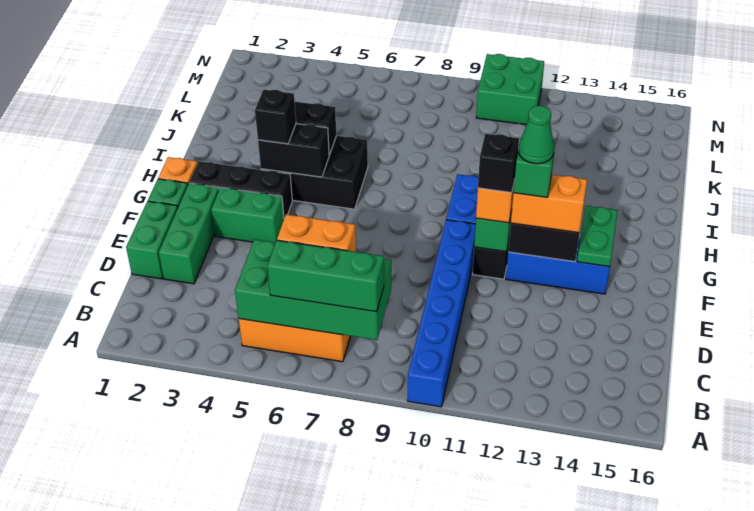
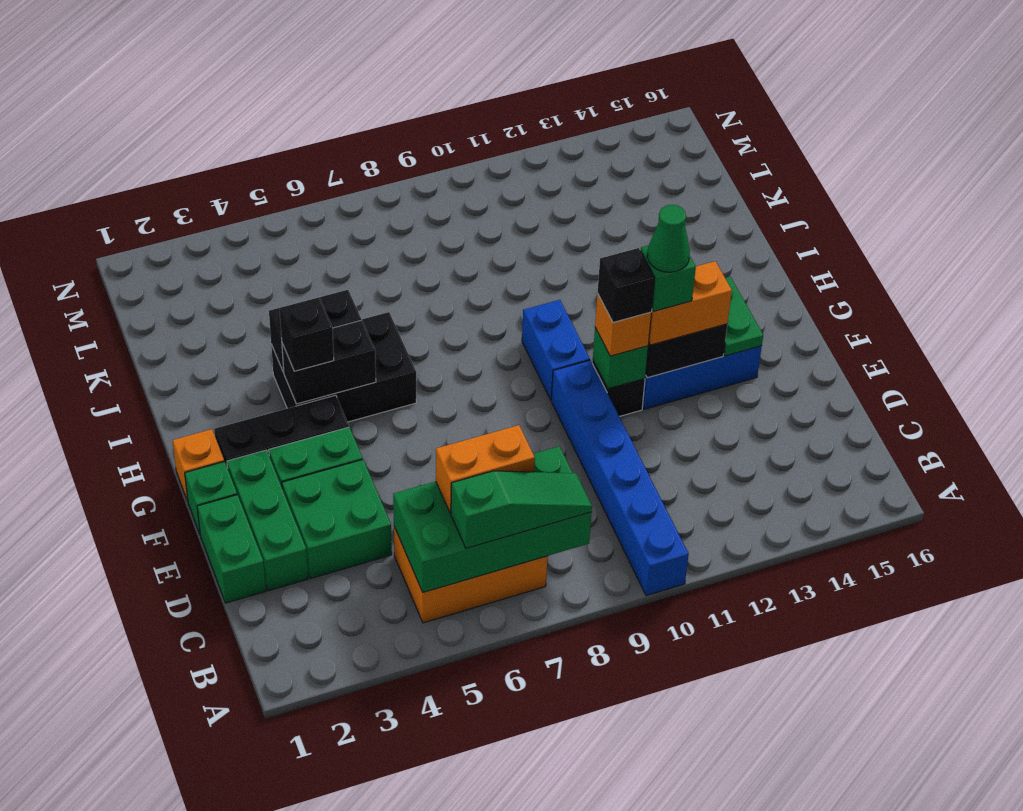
green brick B6:B8 level 3 -> green slope B6:B8 level 3 top 6
green brick M10:N11 level 1 -> green brick D3:E4 level 1

